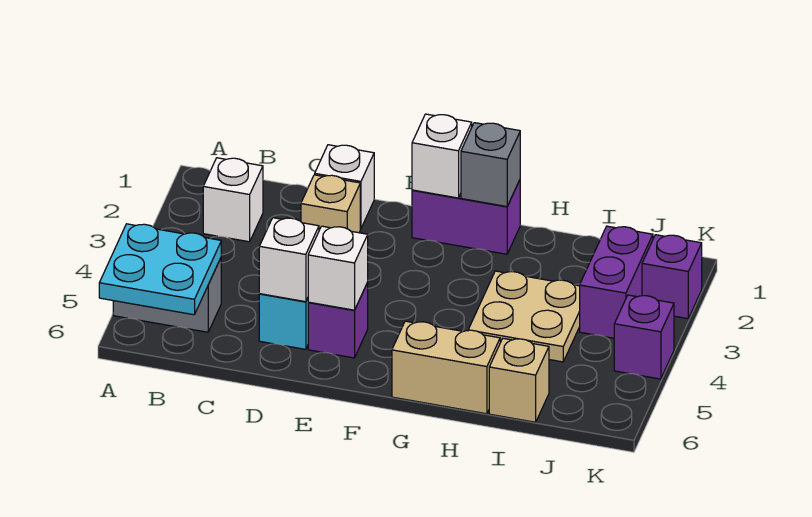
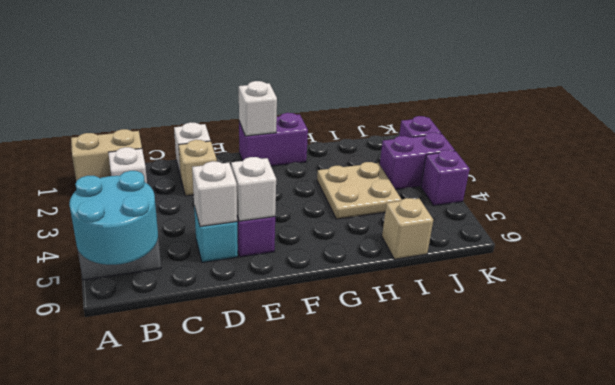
cyan plate A5:B6 level 2 -> cyan round brick A5:B6 level 2
grey brick G1 level 2 -> none
tan brick G6:H6 level 1 -> tan brick A1:B1 level 1
purple brick J2:J3 level 1 -> purple brick J3:K3 level 1

